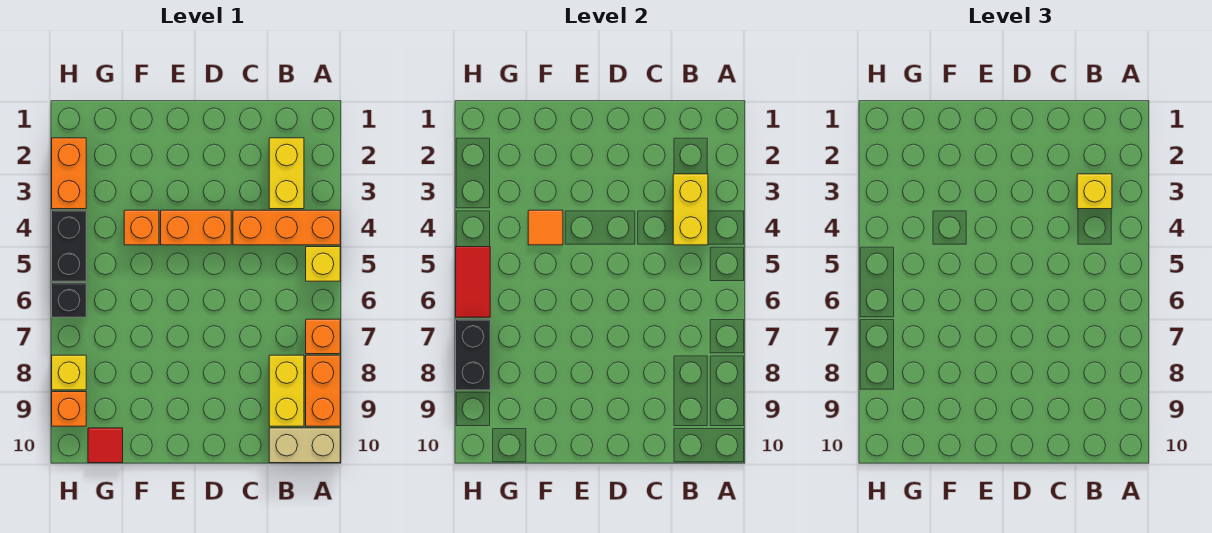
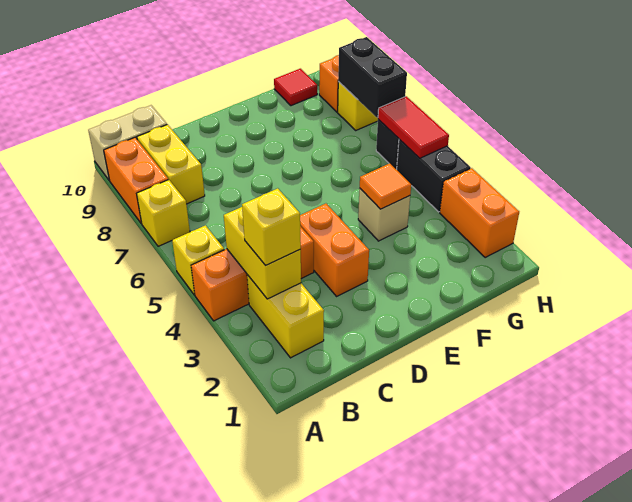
orange brick A7 level 1 -> yellow brick A7 level 1
orange brick D4:E4 level 1 -> orange brick D3:D4 level 1
orange brick F4 level 1 -> tan brick F4 level 1

